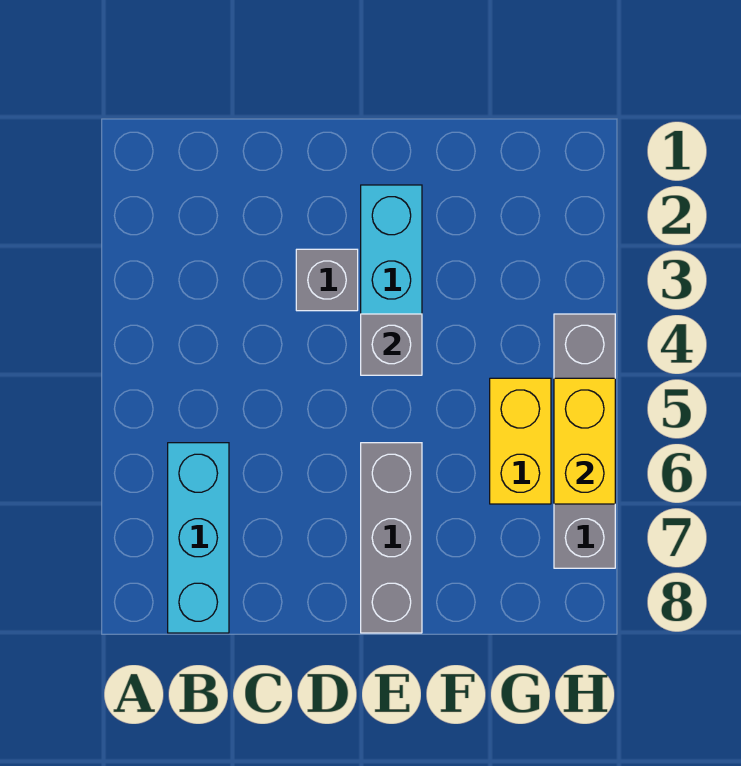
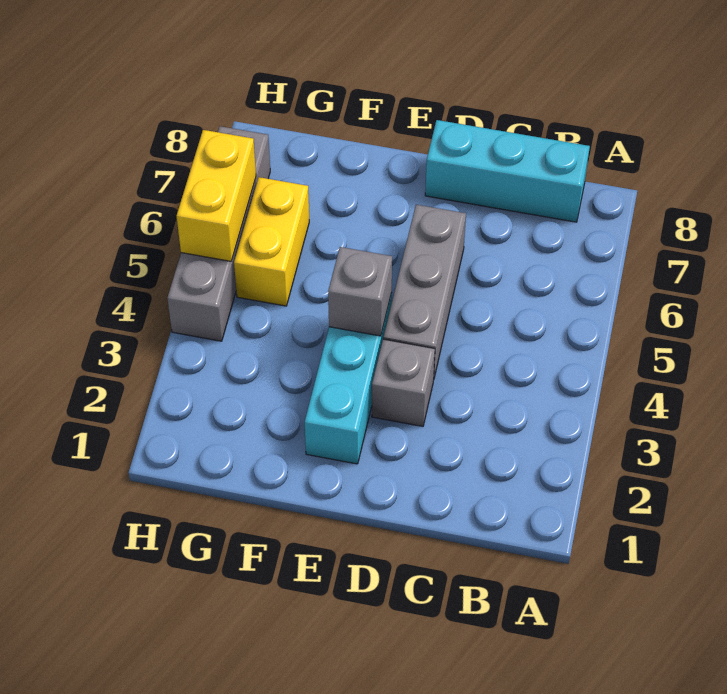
cyan brick B6:B8 level 1 -> cyan brick B8:D8 level 1
grey brick E6:E8 level 1 -> grey brick D4:D6 level 1

